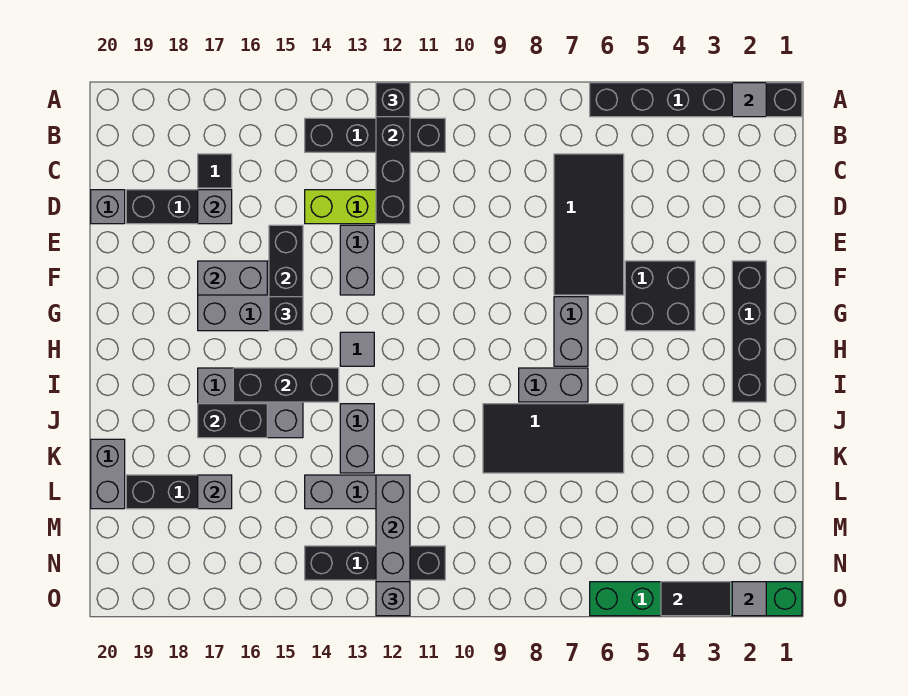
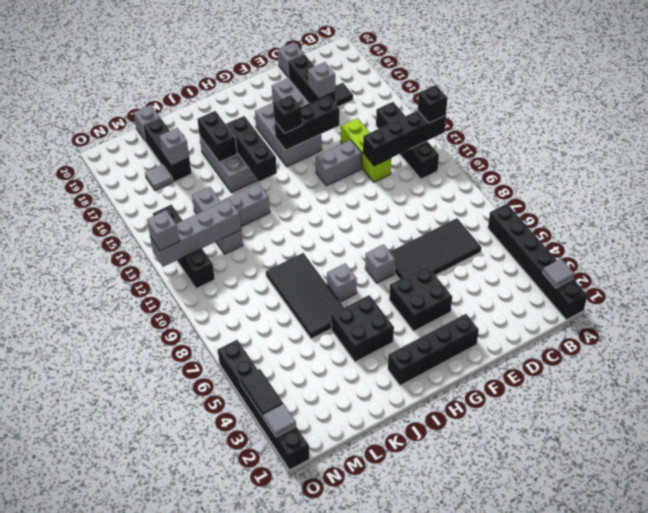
grey brick G7:H7 level 1 -> grey brick G7 level 1
grey tile H13 level 1 -> grey tile M17 level 1
none -> black brick I4:J5 level 1
grey brick I7:I8 level 1 -> grey brick I7 level 1
grey brick K20:L20 level 1 -> grey brick L20 level 1
green brick O1:O6 level 1 -> black brick O1:O6 level 1

